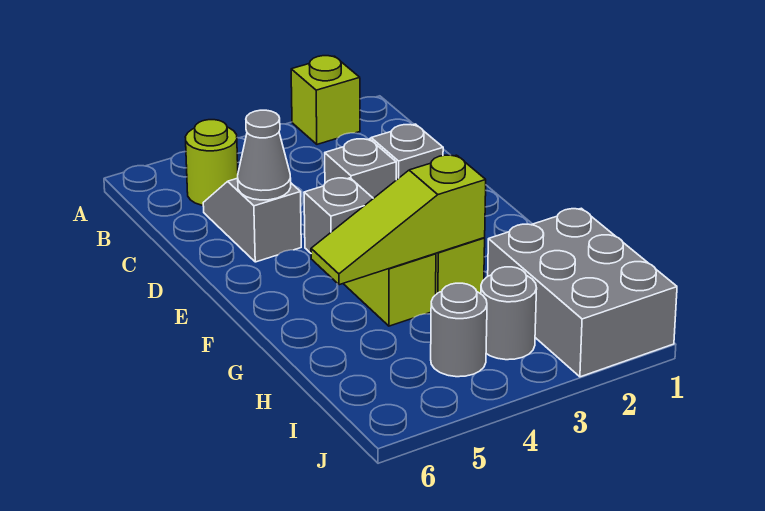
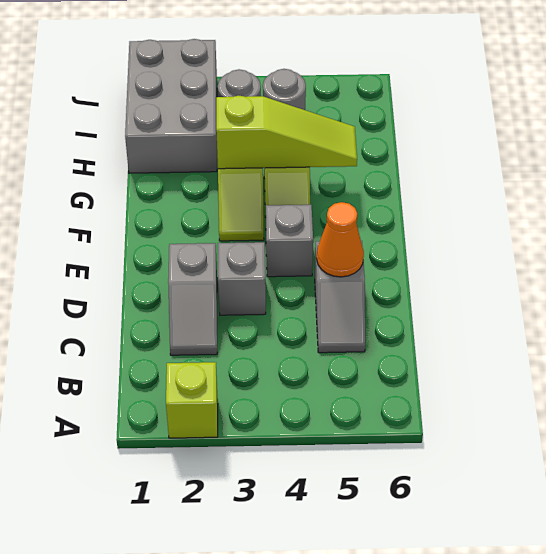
lime round brick B5 level 1 -> none
grey cone D5 level 2 -> orange cone D5 level 2

